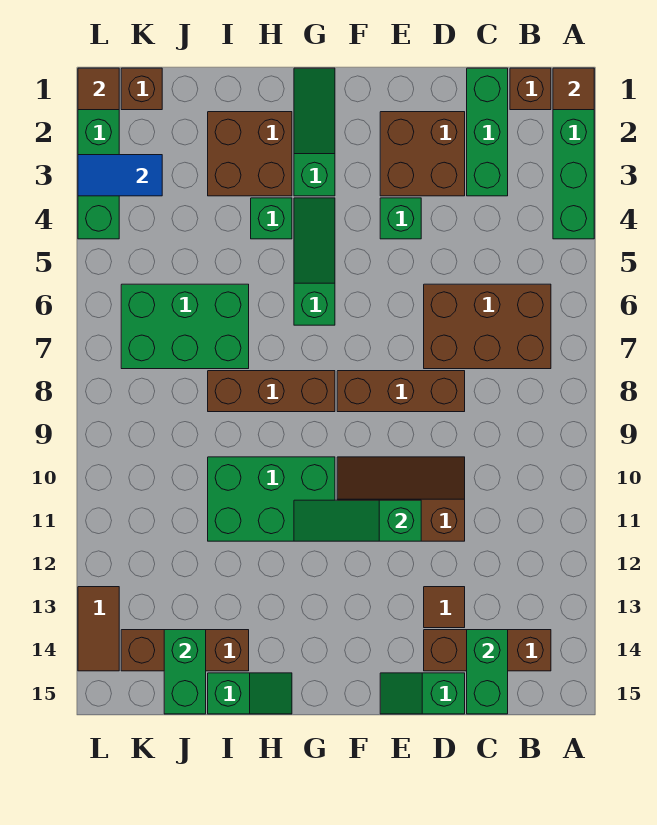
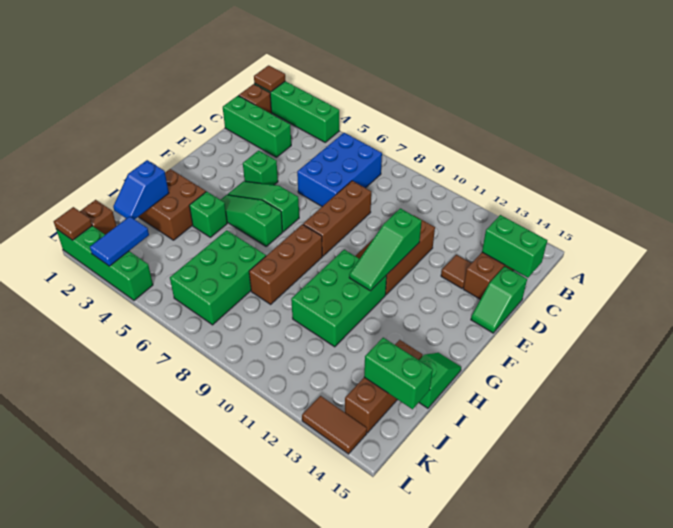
brown brick B6:D7 level 1 -> blue brick B6:D7 level 1
brown brick D2:E3 level 1 -> none
green slope G1:G3 level 1 top 3 -> green slope F4:F6 level 1 top 6
none -> blue slope I2:J2 level 2 top I

